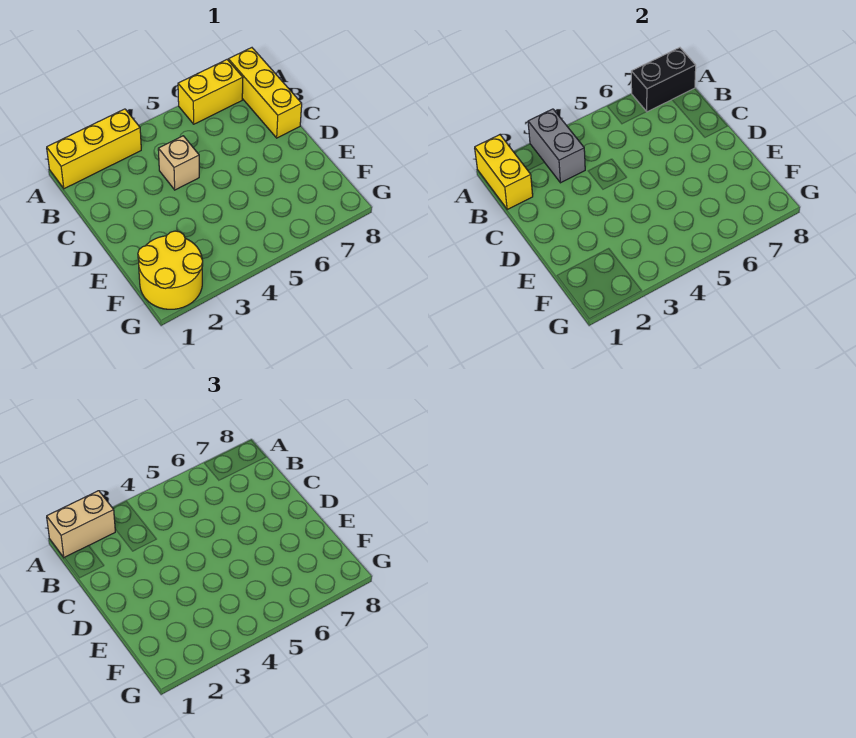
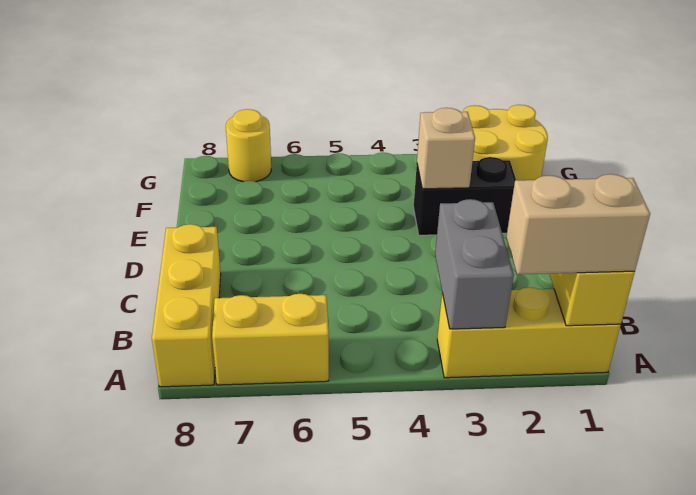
black brick A7:A8 level 2 -> black brick E2:E3 level 1
tan brick C4 level 1 -> tan brick E3 level 2
none -> yellow round brick G7 level 1

